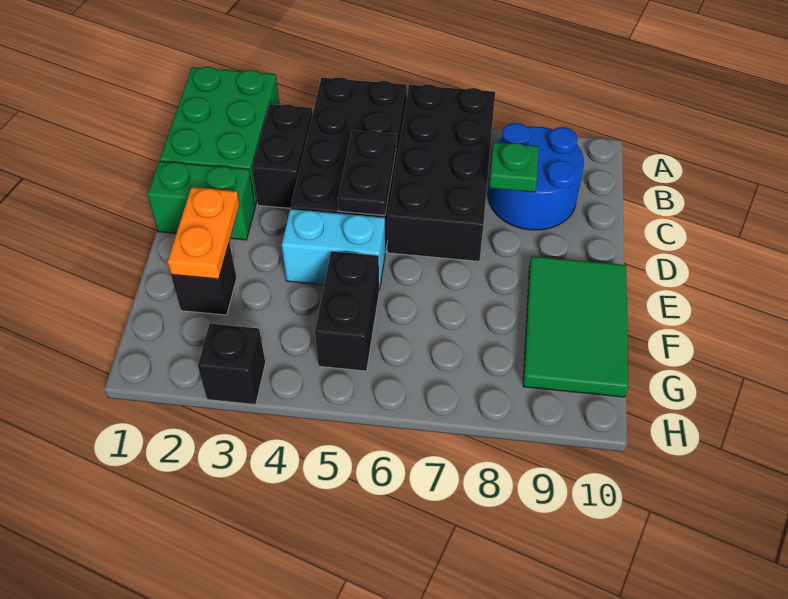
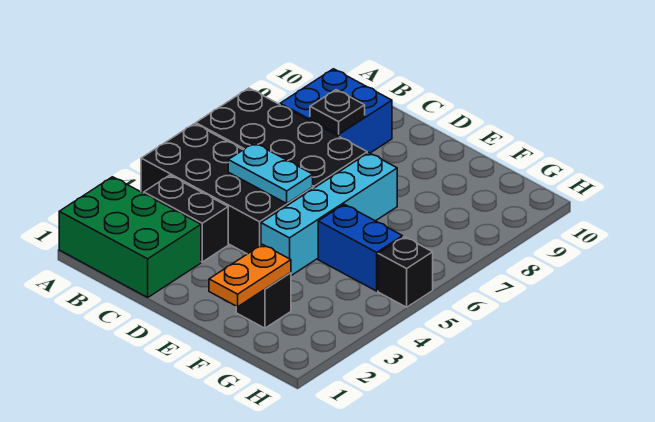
blue round brick B8:C9 level 1 -> blue brick B8:C9 level 1
black plate C5:D5 level 2 -> cyan plate C5:D5 level 2
green plate C8 level 2 -> black plate C8 level 2
green brick D1:D2 level 1 -> none
orange plate E2:F2 level 2 -> orange plate F1:F2 level 2
cyan brick E4:E5 level 1 -> cyan brick E4:E7 level 1
green tile E9:G10 level 1 -> none
black brick F5:G5 level 1 -> blue brick F5:G5 level 1
black brick H3 level 1 -> black brick H5 level 1

